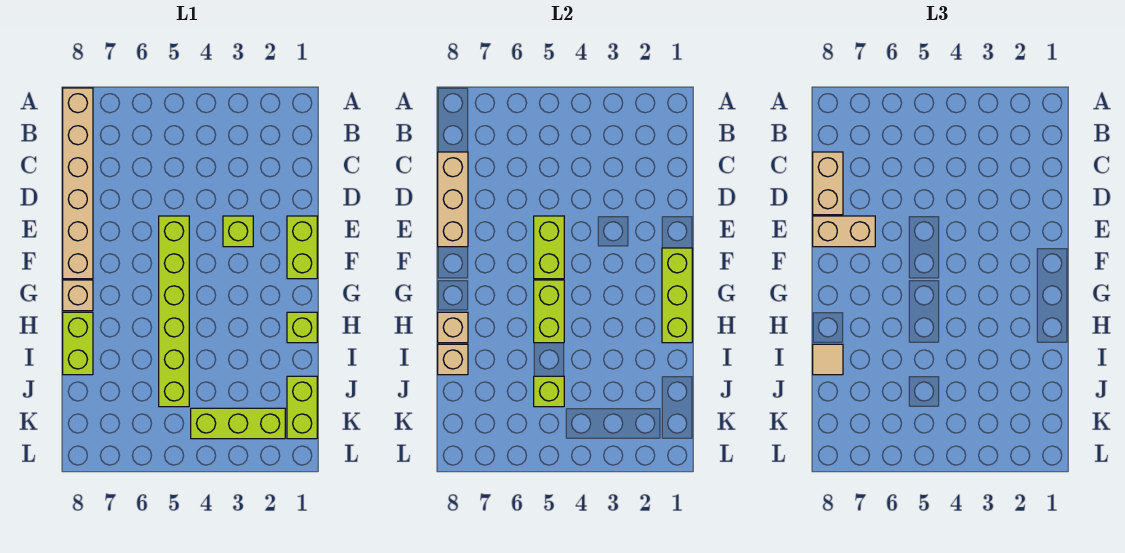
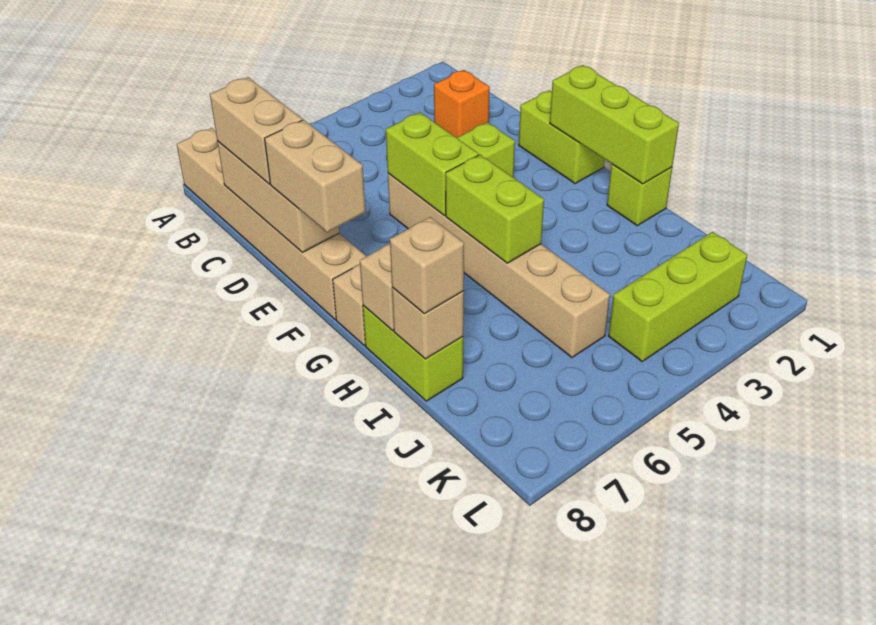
none -> orange brick C2 level 1
lime brick E5:J5 level 1 -> tan brick E5:J5 level 1
tan brick E7:E8 level 3 -> tan brick E8:F8 level 3
tan tile I8 level 3 -> tan brick I8 level 3
lime brick J1:K1 level 1 -> none
lime brick J5 level 2 -> none

